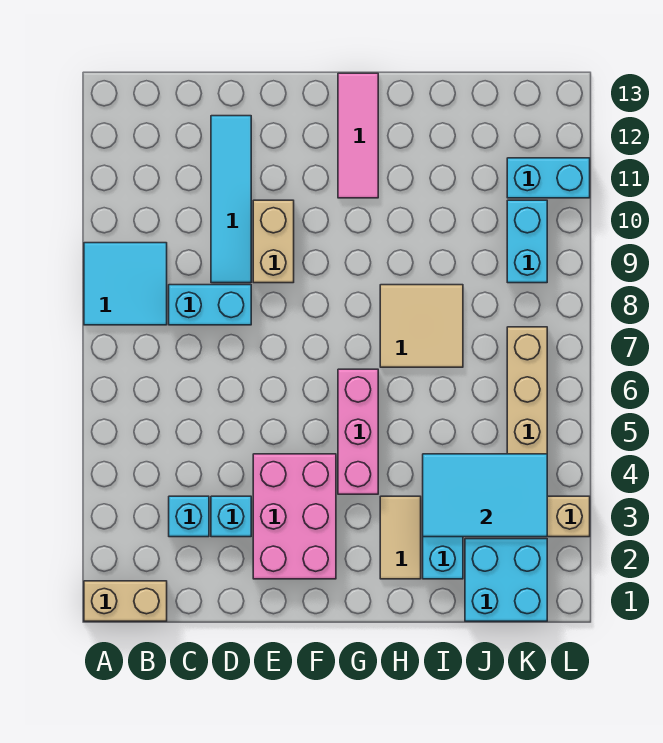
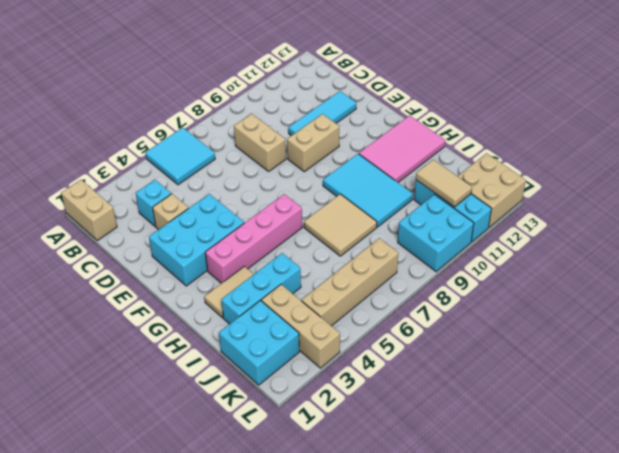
cyan tile A8:B9 level 1 -> cyan tile A5:B6 level 1
cyan brick C8:D8 level 1 -> tan brick C8:D8 level 1
cyan brick D3 level 1 -> tan brick D3 level 1
cyan tile D9:D12 level 1 -> cyan tile D10:D12 level 1
pink brick E2:F4 level 1 -> cyan brick E2:F4 level 1
pink brick G4:G6 level 1 -> pink brick G3:G6 level 1
pink tile G11:G13 level 1 -> pink tile G11:H13 level 1
cyan tile I3:K4 level 2 -> cyan tile G9:I10 level 1
none -> tan tile J11:K11 level 2
cyan brick K9:K10 level 1 -> cyan brick K9:L10 level 1
cyan brick K11:L11 level 1 -> cyan brick J11:L11 level 1
none -> tan brick K12:L13 level 1

